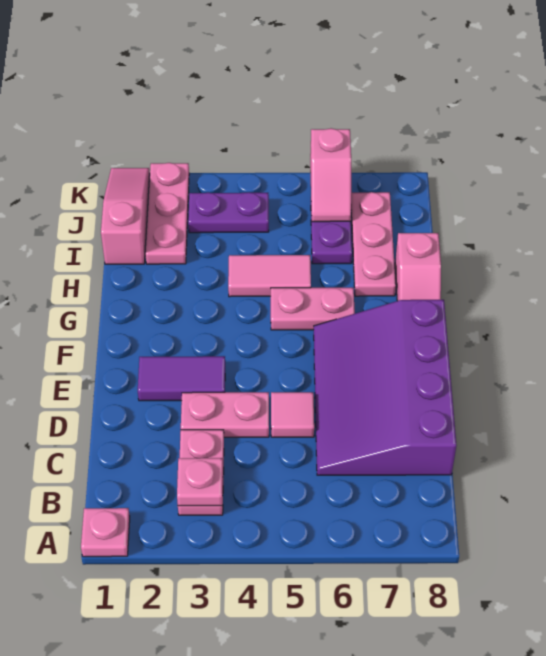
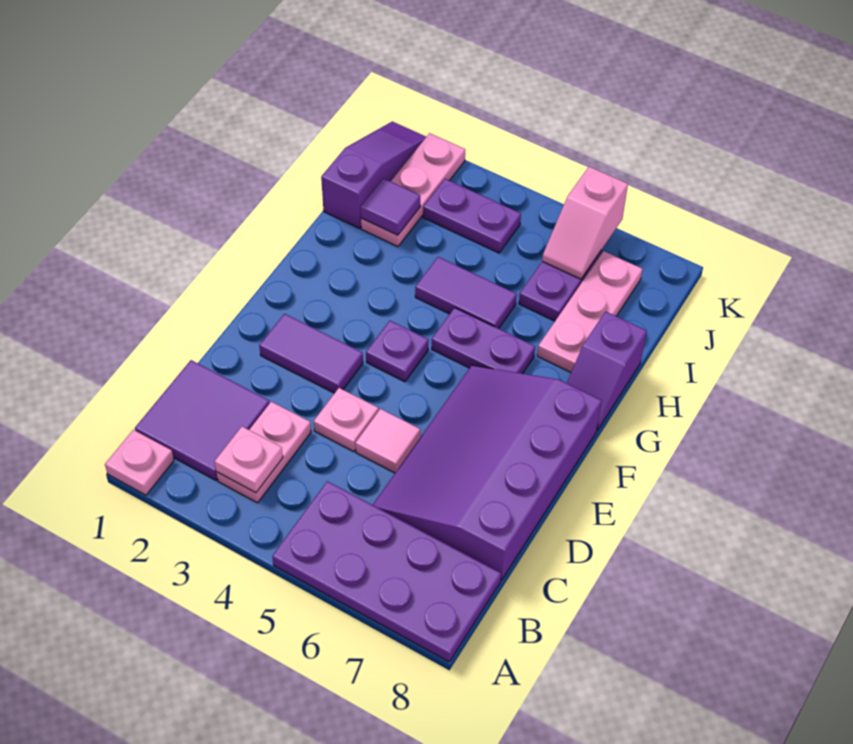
none -> purple plate A5:B8 level 1
none -> purple tile B1:C2 level 1
pink plate D3:D4 level 1 -> pink plate D4 level 1
none -> purple plate F4 level 1
pink plate G5:G6 level 1 -> purple plate G5:G6 level 1
pink slope G8:H8 level 1 top H -> purple slope G8:H8 level 1 top H
pink tile H4:H5 level 1 -> purple tile H4:H5 level 1
pink slope I1:K1 level 1 top I -> purple slope I1:K1 level 1 top I
none -> purple tile I2 level 2

